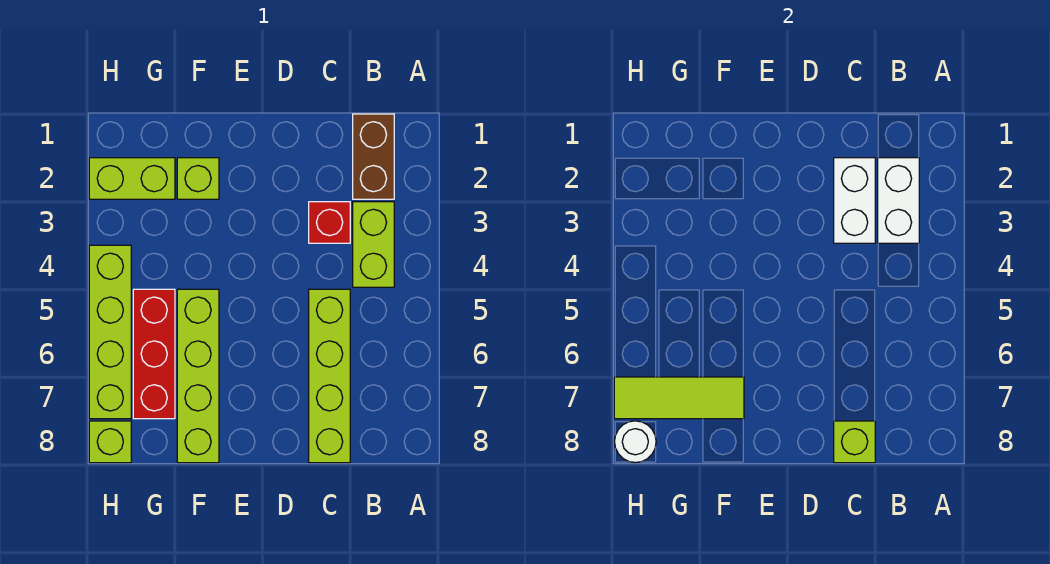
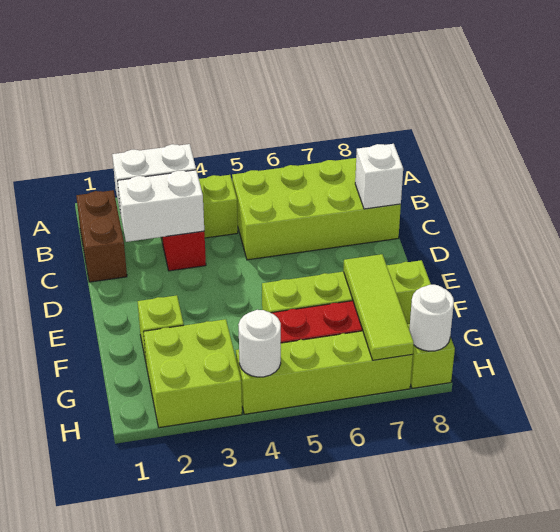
brown brick B1:B2 level 1 -> brown brick B1:C1 level 1
lime brick C5:C8 level 1 -> lime brick B5:C8 level 1
lime brick C8 level 2 -> white brick C8 level 2
lime brick G2:H2 level 1 -> lime brick G2:H3 level 1
none -> white round brick H4 level 2

